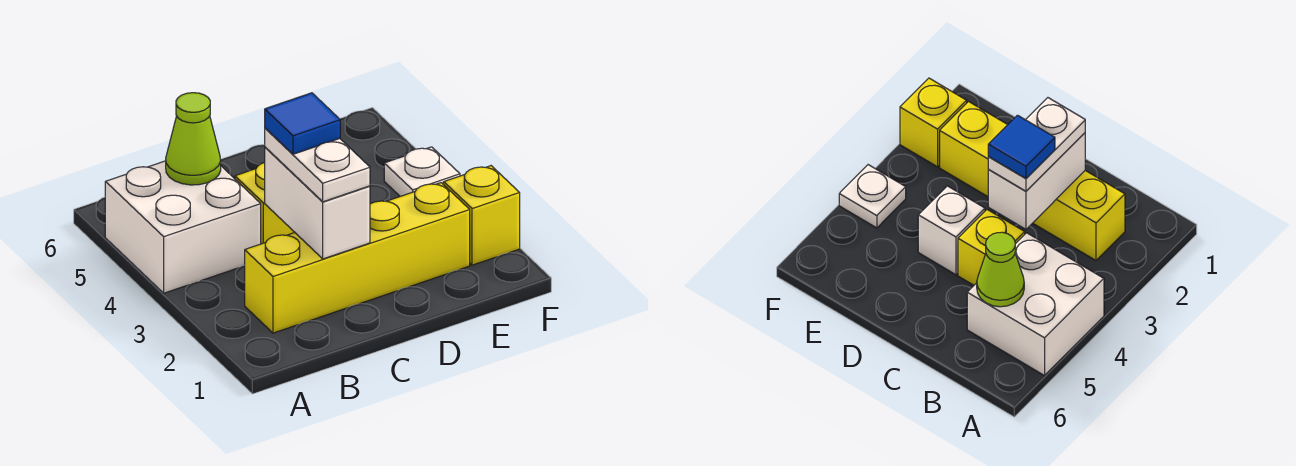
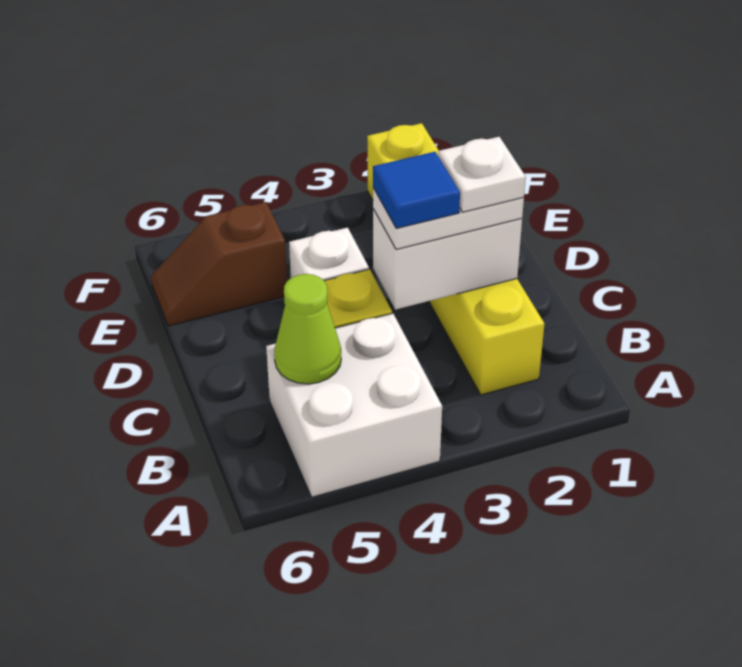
none -> brown slope E5:E6 level 1 top 5
white plate F4 level 1 -> white plate C2 level 4

